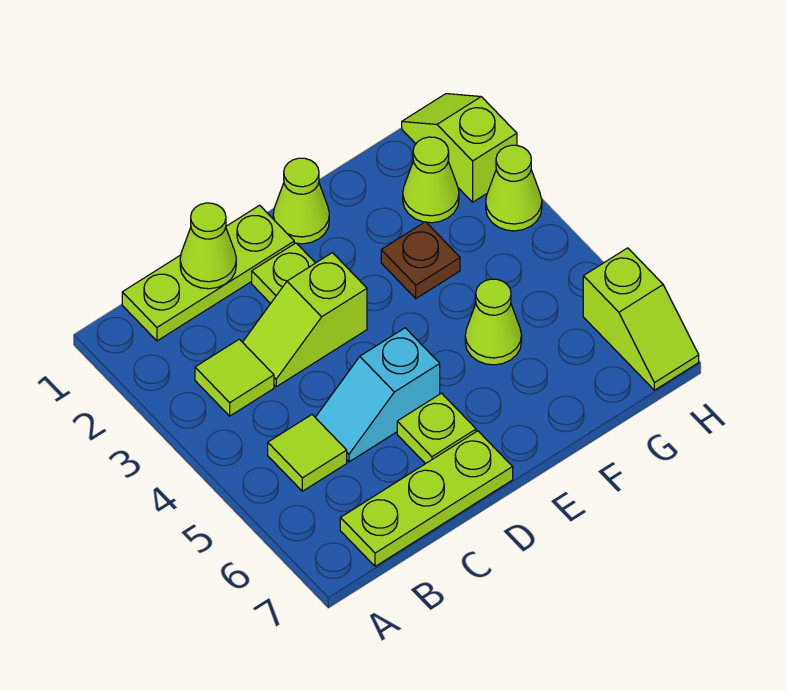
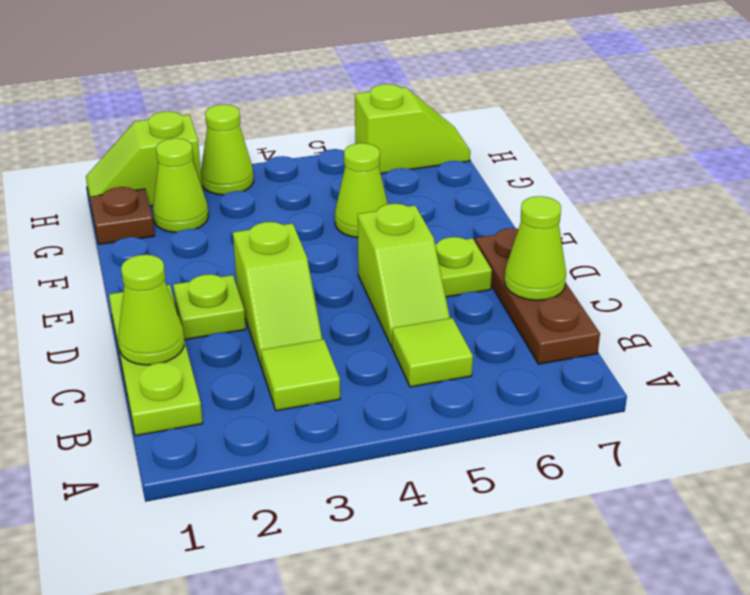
lime plate B7:D7 level 1 -> brown plate B7:D7 level 1
cyan slope C5:D5 level 1 top D -> lime slope C5:D5 level 1 top D
lime cone E1 level 1 -> lime cone C7 level 2
brown plate F3 level 1 -> brown plate G1 level 1

